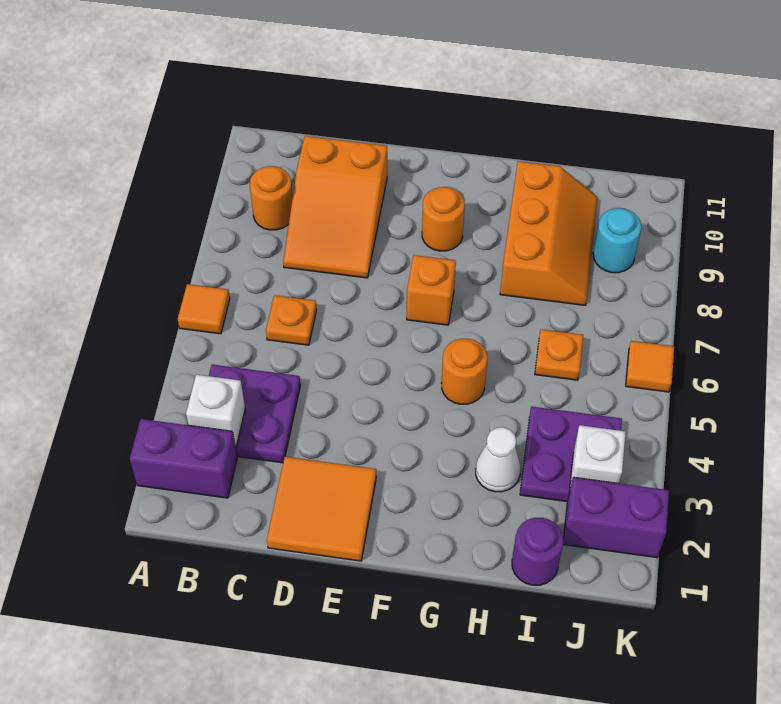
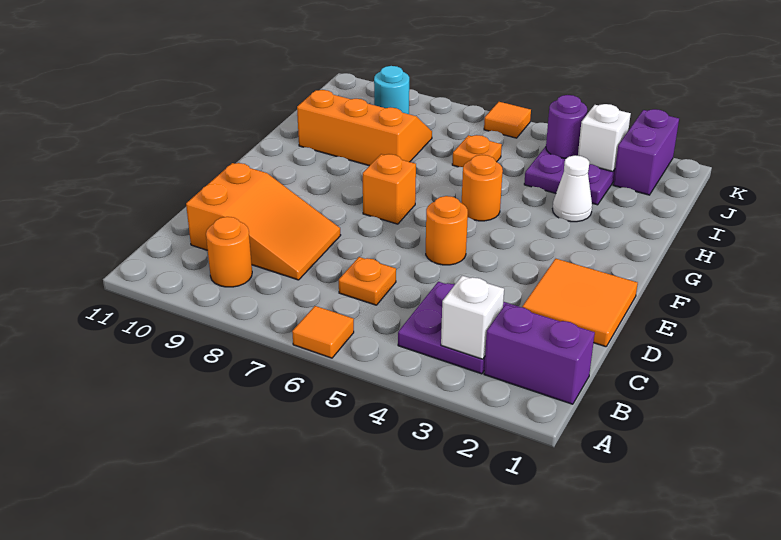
purple brick A2:B2 level 1 -> purple brick B1:B2 level 1
orange round brick F9 level 1 -> orange round brick E5 level 1
purple round brick I1 level 1 -> purple round brick J4 level 2

